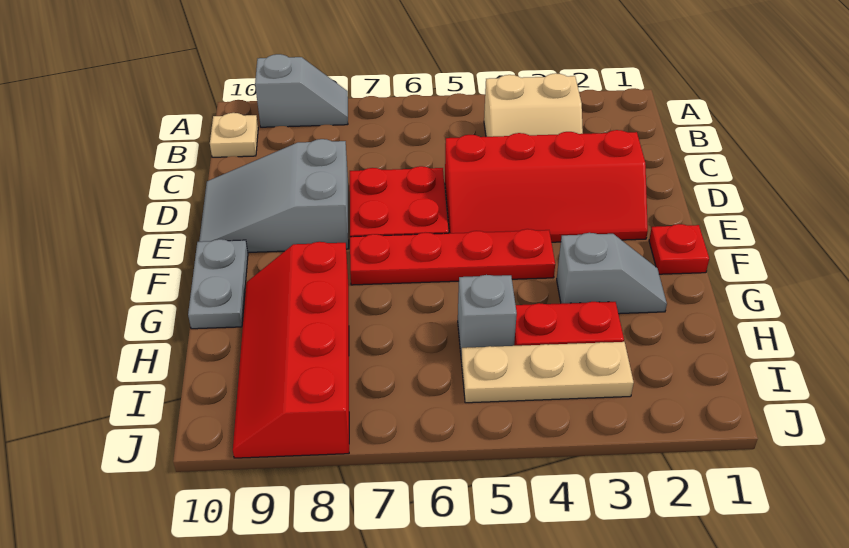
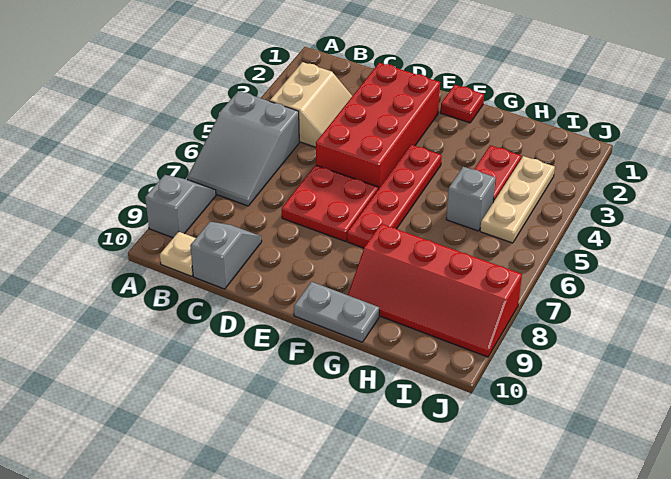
red slope D2:E5 level 1 top D -> red brick D2:E5 level 1
grey slope D8:E10 level 1 top 8 -> grey slope A5:B7 level 1 top 5
grey slope G2:G3 level 1 top 3 -> grey slope C9:C10 level 1 top 10

